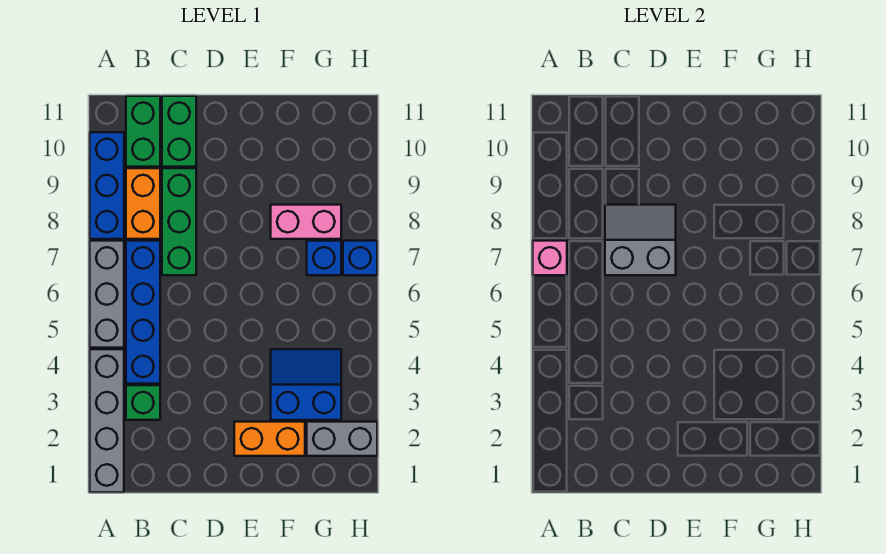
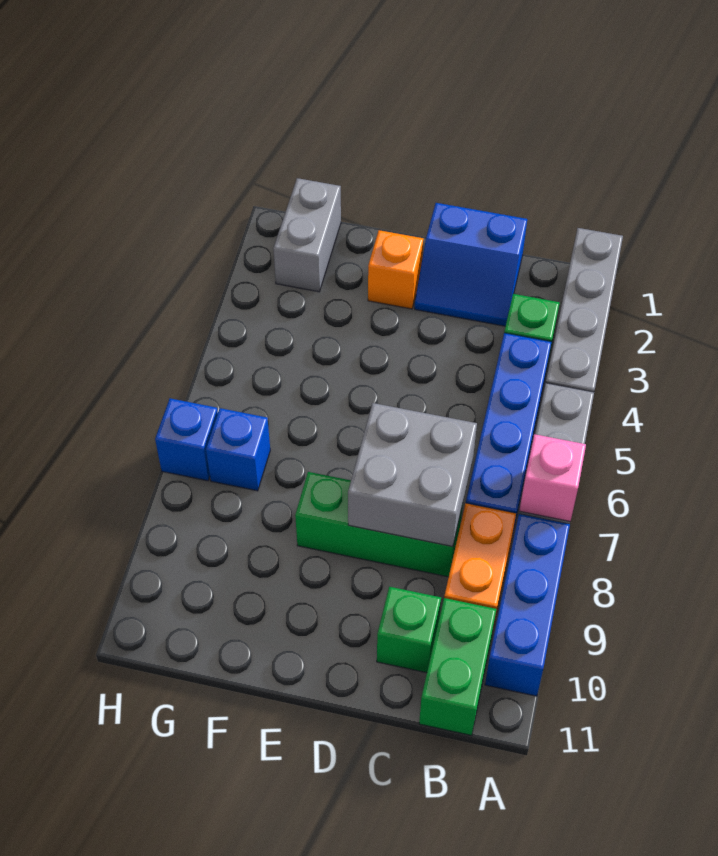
green brick C7:C9 level 1 -> green brick C8:E8 level 1
grey slope C7:D8 level 2 top 7 -> grey brick C7:D8 level 2
green brick C10:C11 level 1 -> green brick C10 level 1
orange brick E2:F2 level 1 -> orange brick E2 level 1
blue slope F3:G4 level 1 top 3 -> blue slope C1:D2 level 1 top 1
pink brick F8:G8 level 1 -> none
grey brick G2:H2 level 1 -> grey brick G1:G2 level 1

